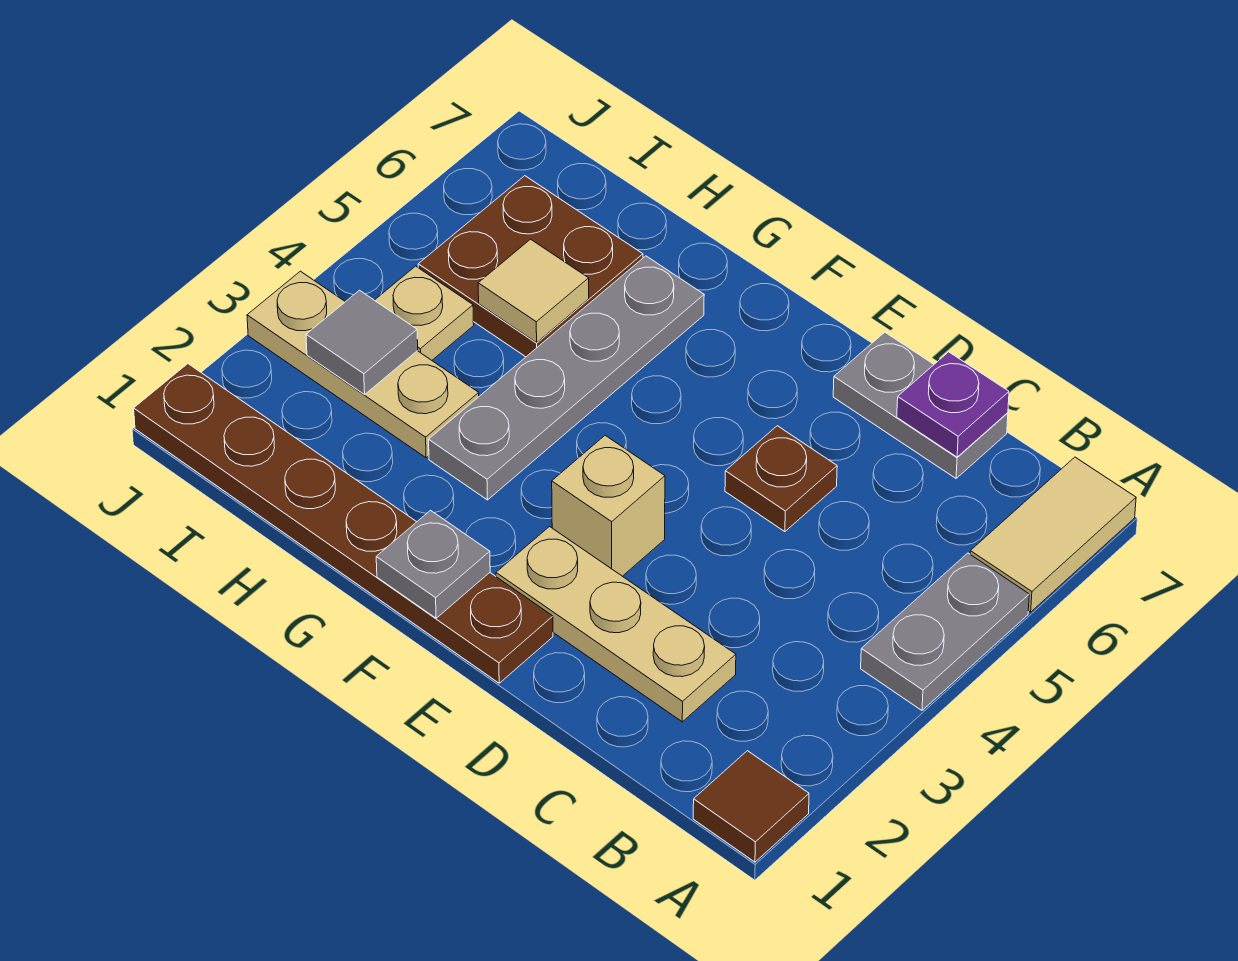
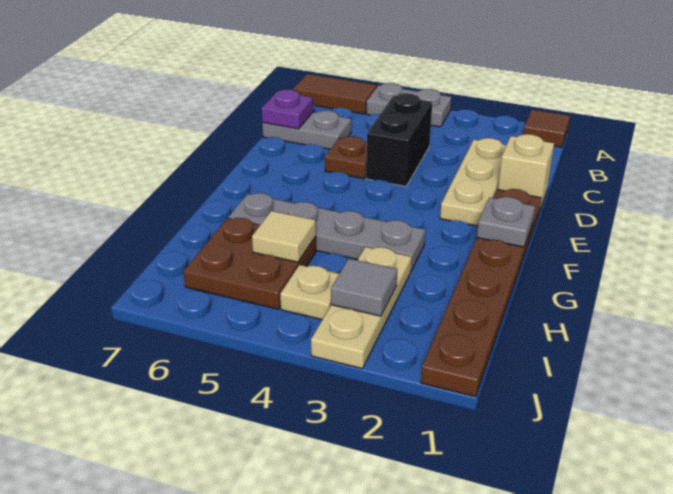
tan tile A6:A7 level 1 -> brown tile A6:A7 level 1
none -> black brick C4:D4 level 1
grey plate C7:D7 level 1 -> grey plate C6:C7 level 1
tan brick E3 level 1 -> tan brick D1 level 1

